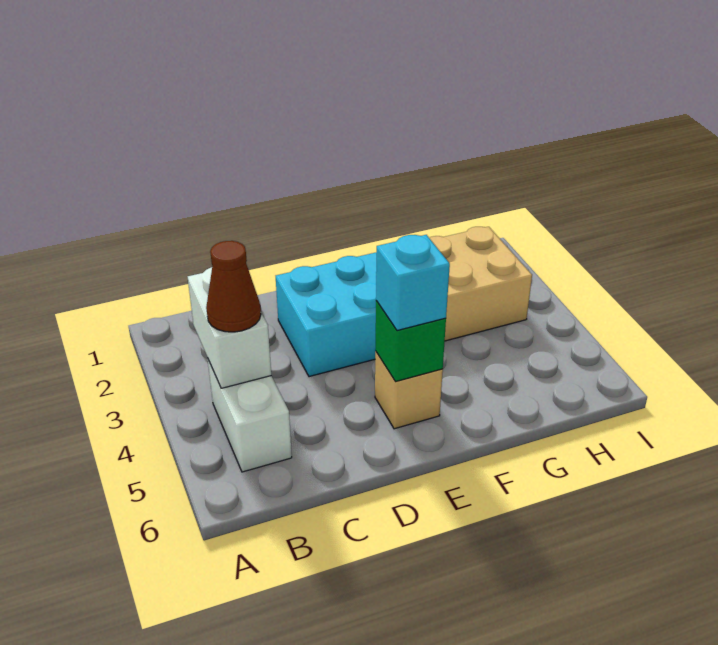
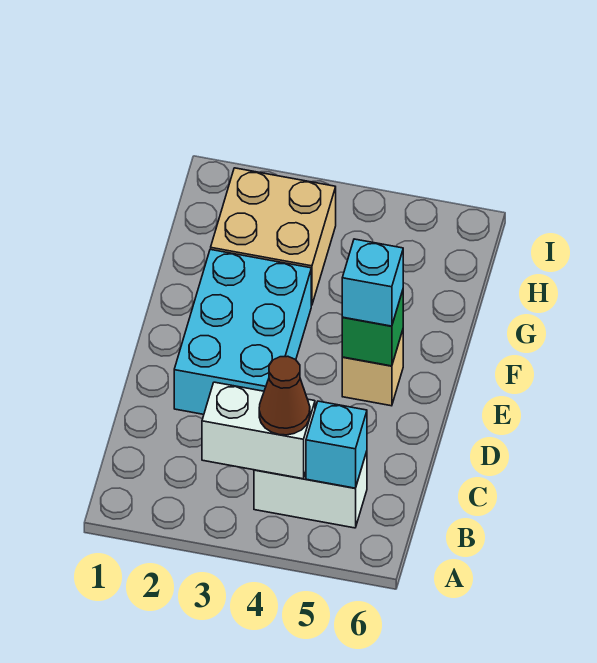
none -> cyan brick B5 level 2

